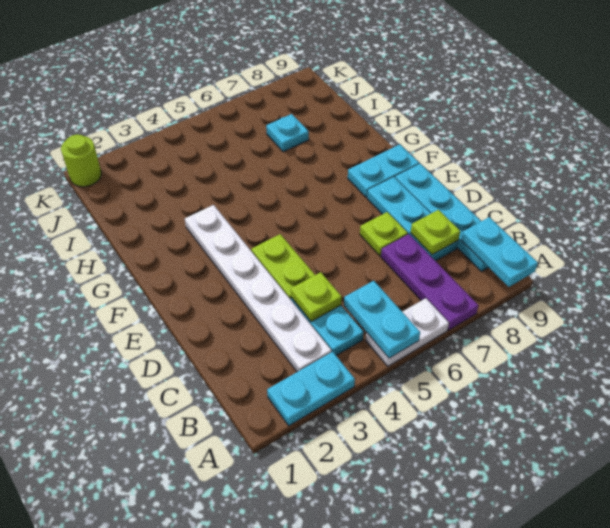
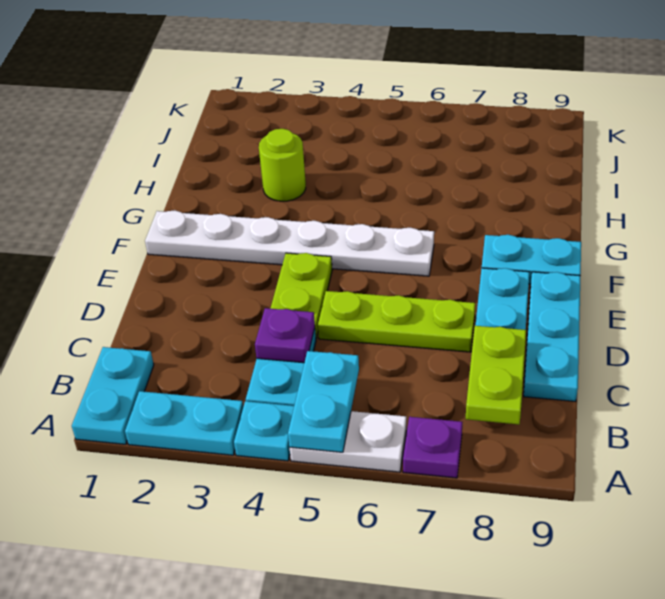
purple plate A7:C7 level 1 -> purple plate A7 level 1
cyan plate A9:B9 level 2 -> cyan plate A1:B1 level 1
white plate B3:G3 level 1 -> white plate F1:F6 level 1
cyan plate B9:E9 level 1 -> cyan plate C9:E9 level 1
lime plate C4 level 2 -> purple plate C4 level 2
lime plate C8 level 2 -> lime plate B8:C8 level 2
lime plate D7 level 1 -> lime plate D5:D7 level 1
cyan plate I7 level 1 -> cyan plate A4 level 1
lime round brick K1 level 1 -> lime round brick H3 level 1

